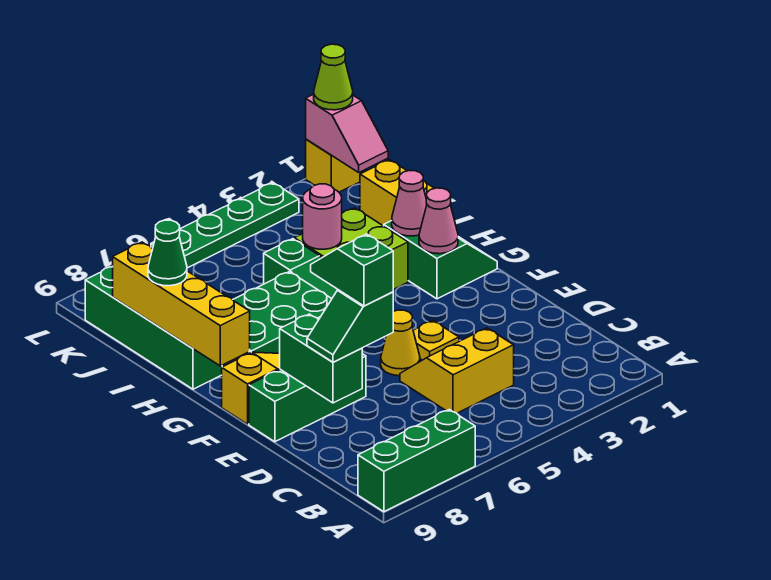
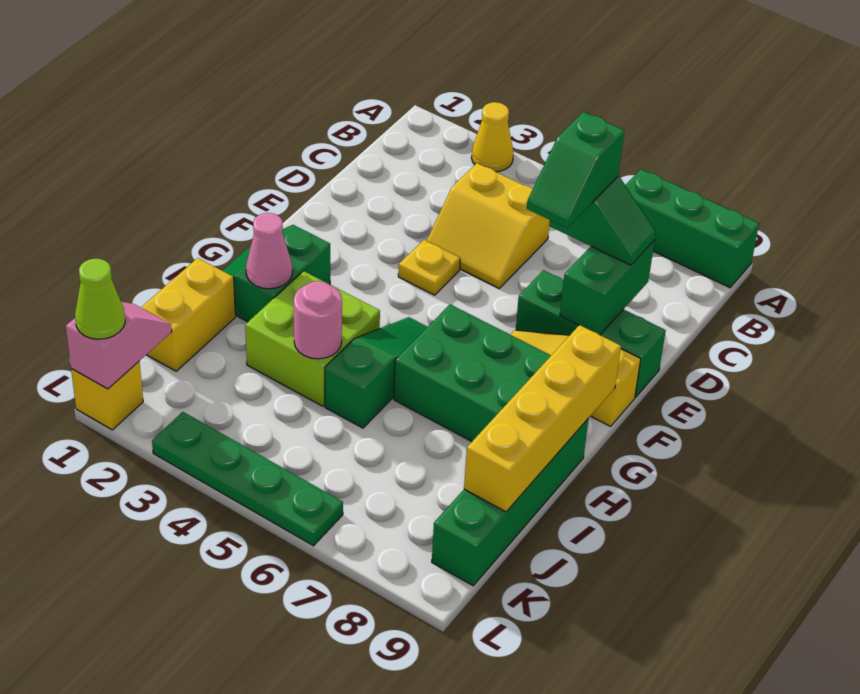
yellow cone E5 level 1 -> yellow cone A3 level 1
pink cone G2 level 2 -> none
green cone I9 level 3 -> none

